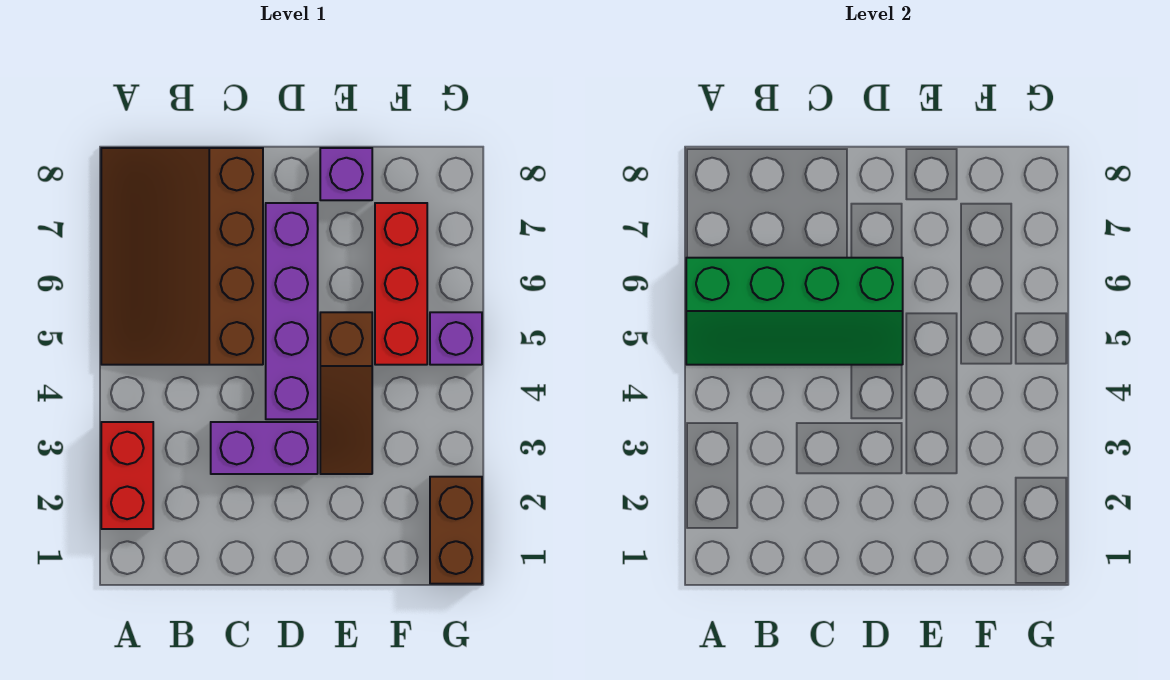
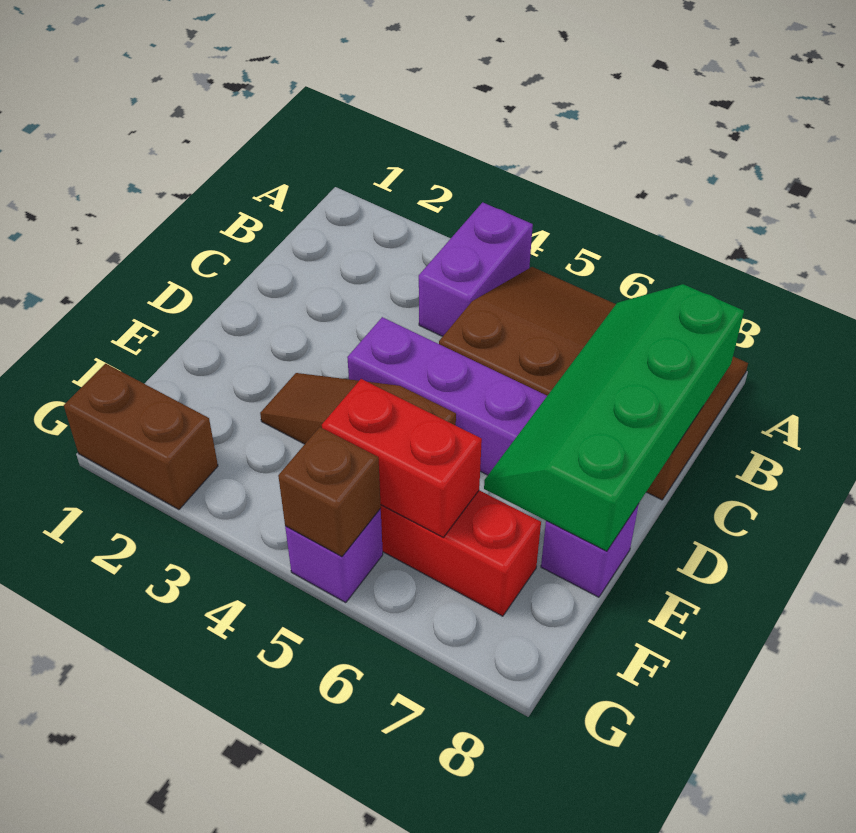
red brick A2:A3 level 1 -> red brick F5:F6 level 2
green slope A5:D6 level 2 top 6 -> green slope B7:E8 level 2 top 8
purple brick C3:D3 level 1 -> purple brick A4:B4 level 1
none -> brown brick G5 level 2

